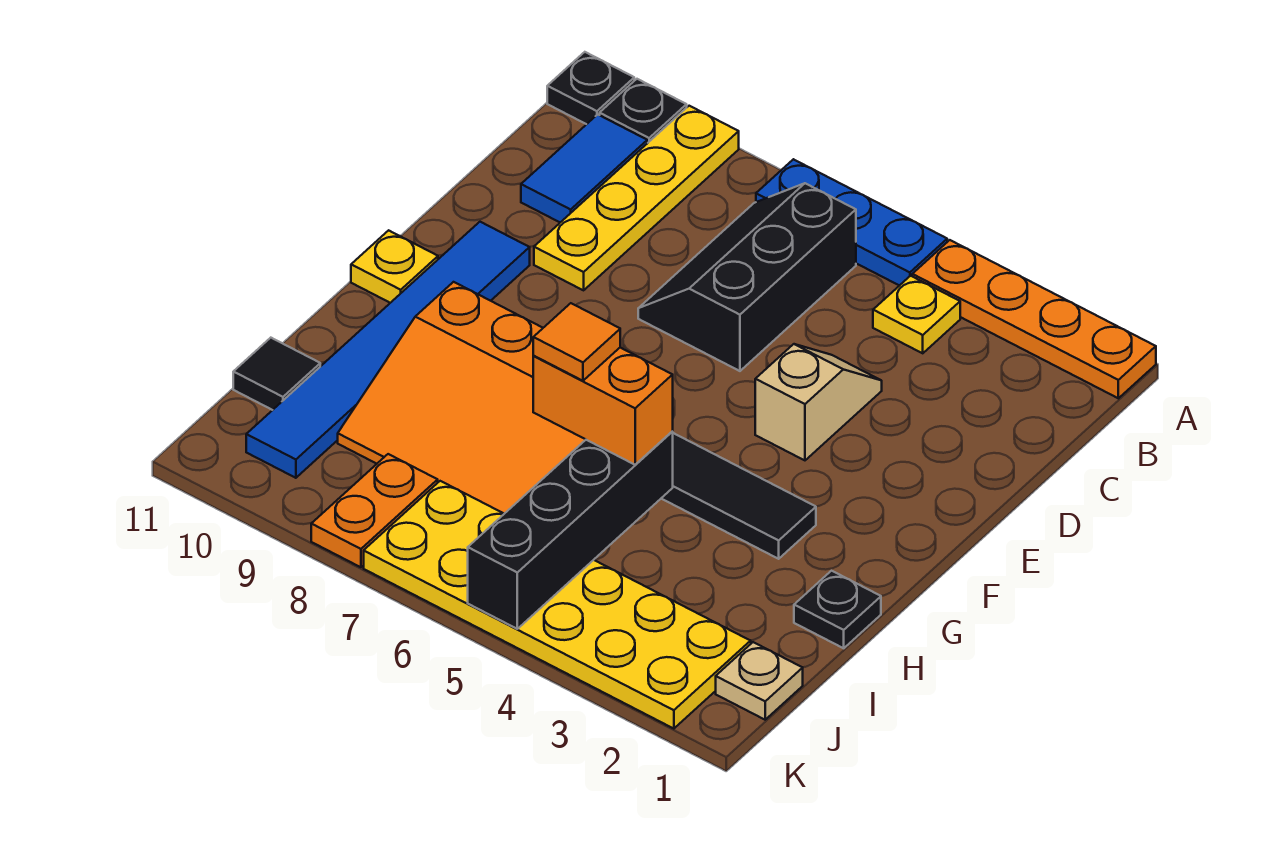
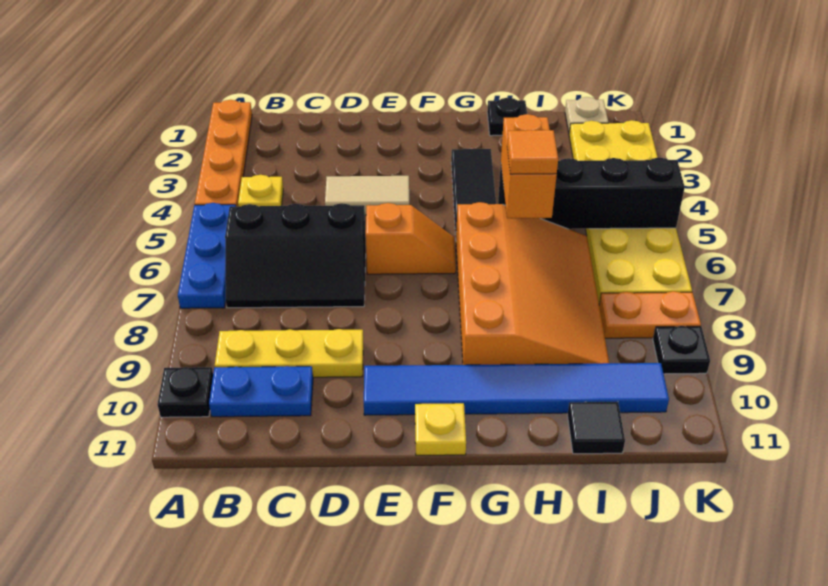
yellow plate A9:D9 level 1 -> yellow plate B9:D9 level 1
black plate A11 level 1 -> black plate K9 level 1
blue tile B10:C10 level 1 -> blue plate B10:C10 level 1
tan slope D4:E4 level 1 top E -> tan tile D4:E4 level 1
none -> orange slope E6:F6 level 1 top E

